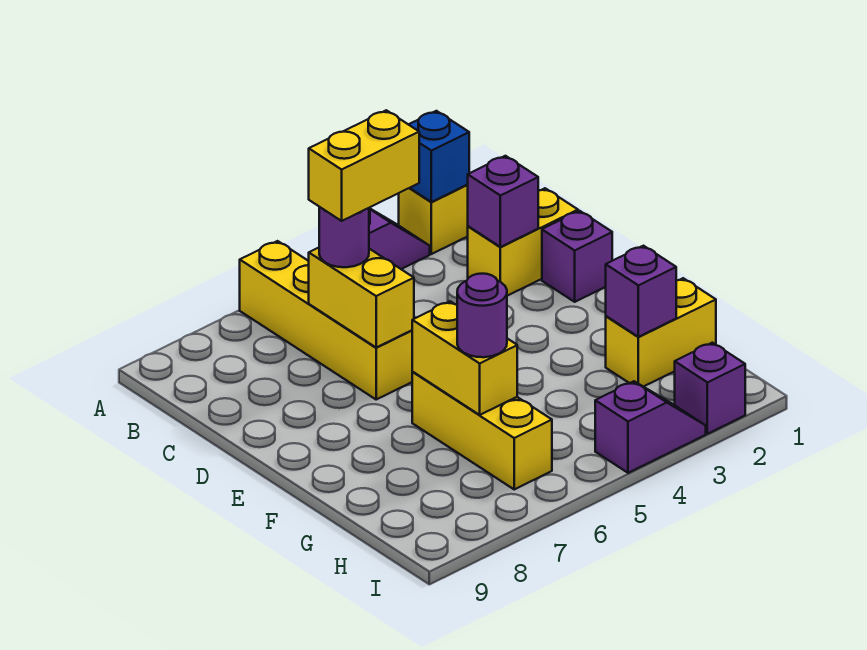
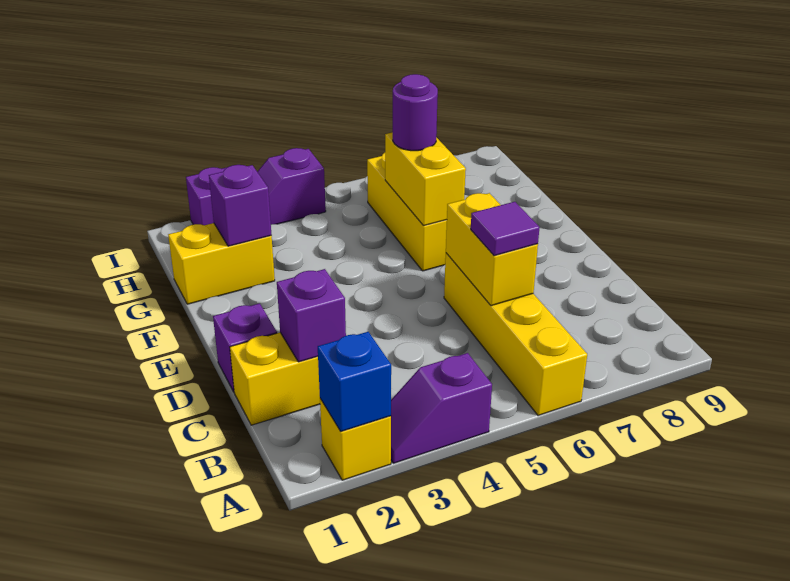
yellow brick C5:C6 level 4 -> none
purple round brick C6 level 3 -> purple tile C6 level 3

